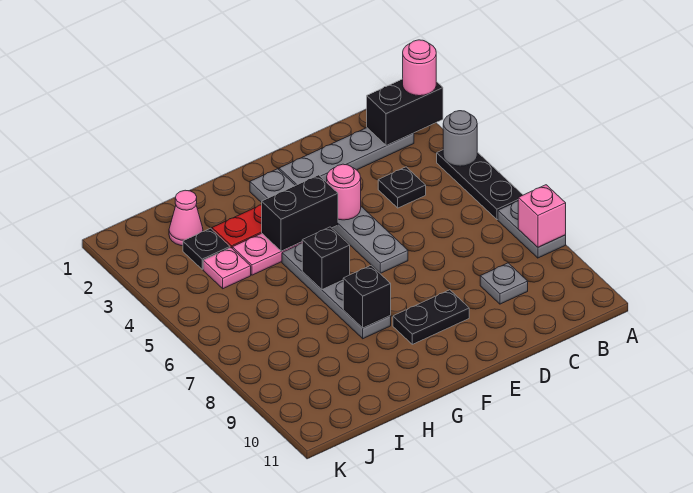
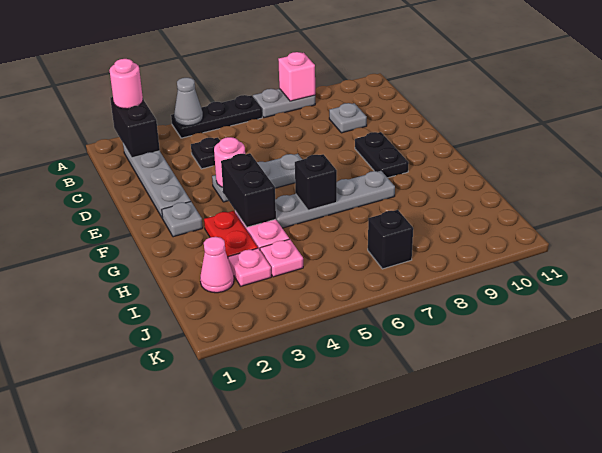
grey round brick A4 level 2 -> grey cone A4 level 2
black brick G8 level 2 -> black brick J7 level 1
black plate I3 level 1 -> pink plate I3 level 1

